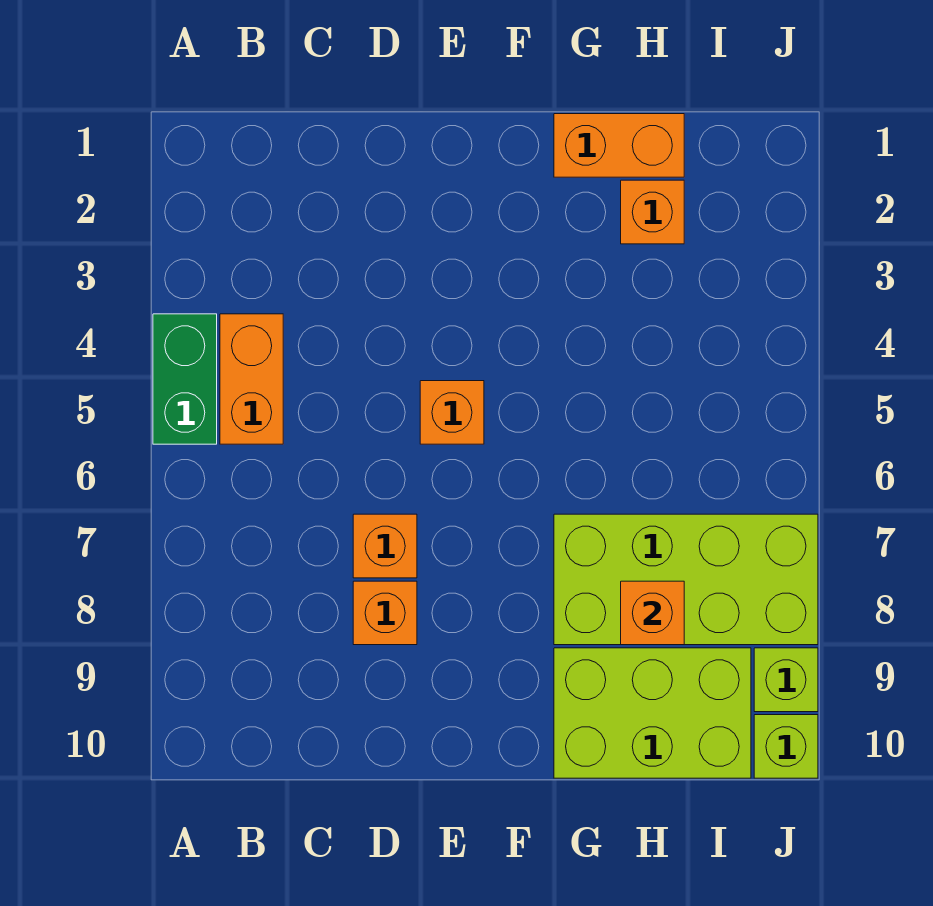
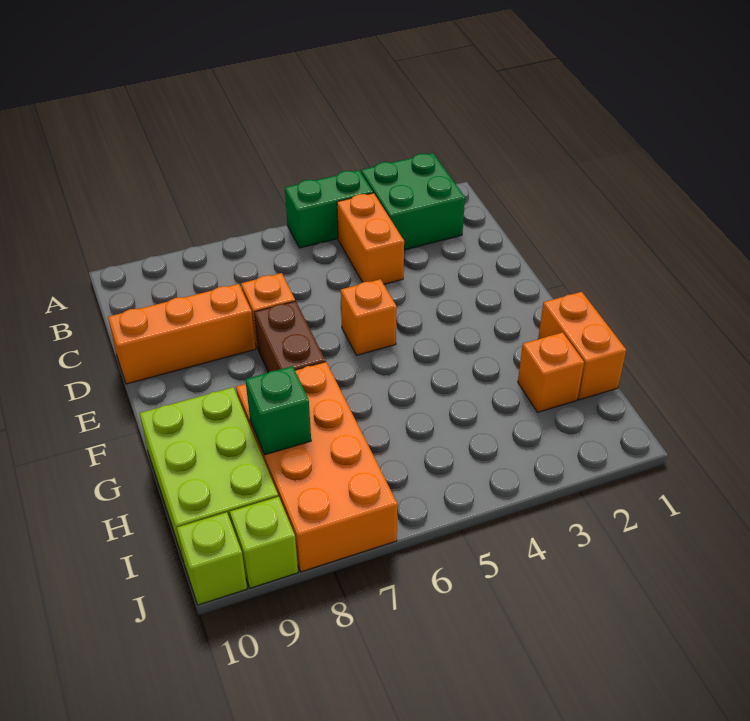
none -> green brick A2:B3 level 1
orange brick B4:B5 level 1 -> orange brick B4:C4 level 1
orange brick D8 level 1 -> orange brick D8:D10 level 1
none -> brown brick E7:F7 level 1
lime brick G7:J8 level 1 -> orange brick G7:J8 level 1
orange brick H8 level 2 -> green brick H8 level 2

